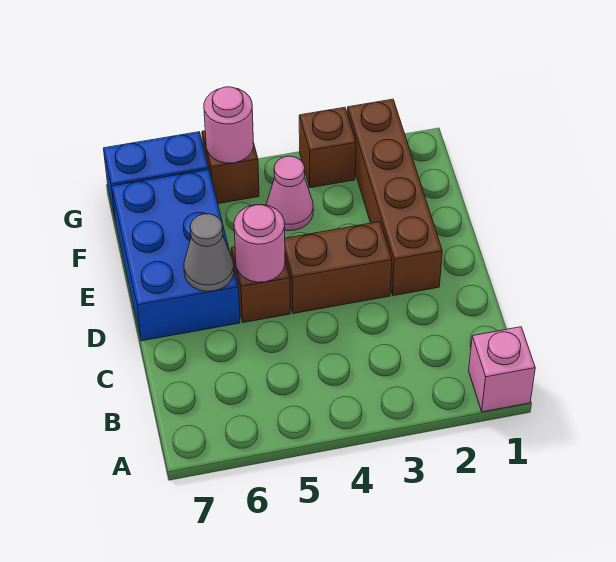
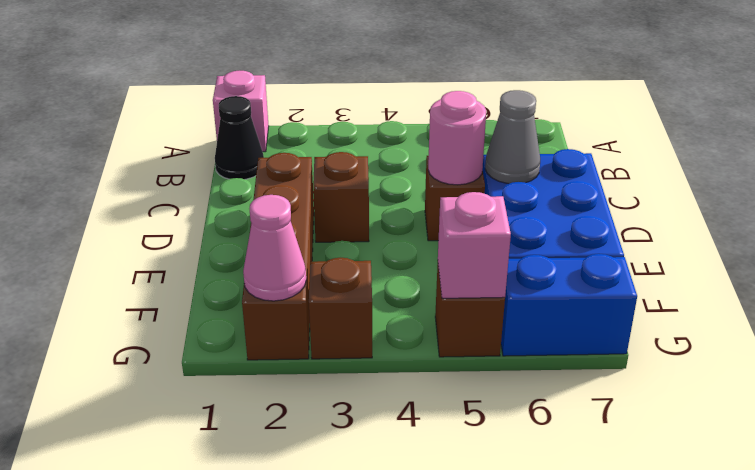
none -> black cone B1 level 1
brown brick D3:D4 level 1 -> brown brick D3 level 1
pink cone F4 level 1 -> pink cone G2 level 2
pink round brick G5 level 2 -> pink brick G5 level 2

